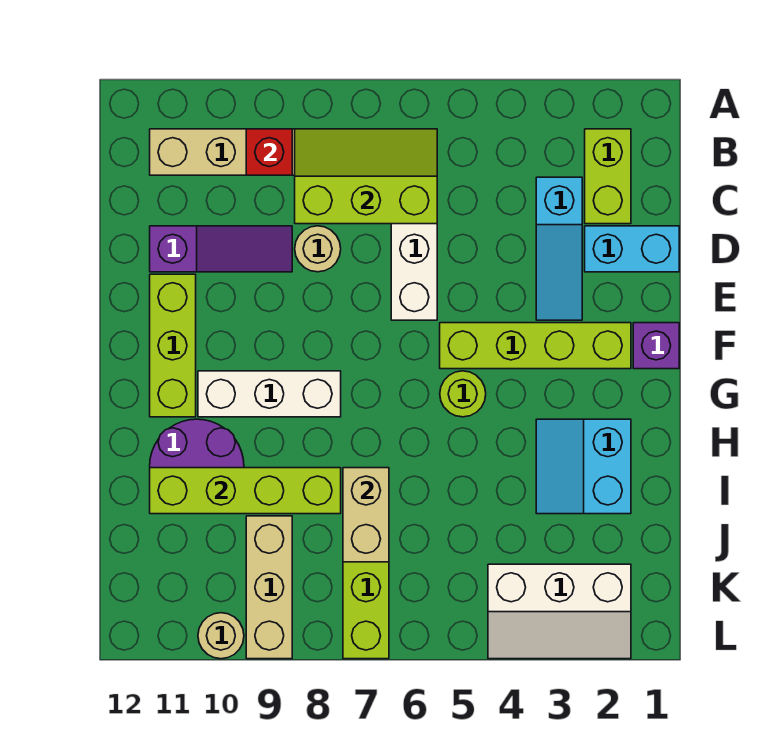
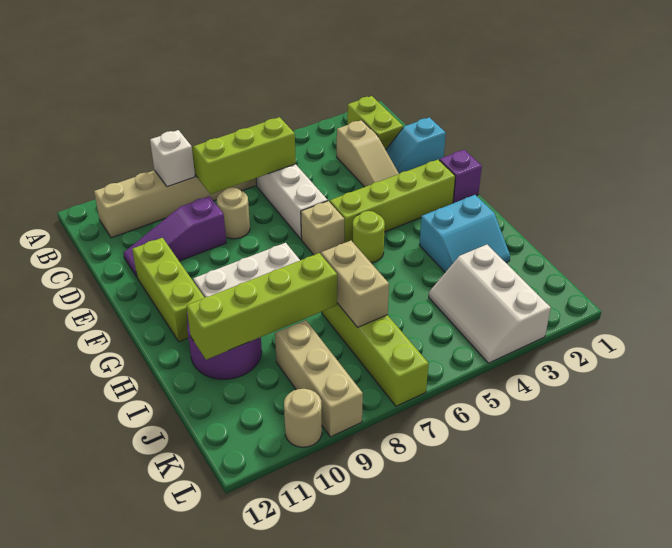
red brick B9 level 2 -> white brick B9 level 2
cyan slope C3:E3 level 1 top C -> tan slope C3:E3 level 1 top C
cyan brick D1:D2 level 1 -> cyan slope D1:D2 level 1 top 1
purple slope D9:D11 level 1 top 11 -> purple slope D9:D11 level 1 top 9
none -> tan brick F6 level 1
cyan slope H2:I3 level 1 top 2 -> cyan slope H2:I3 level 1 top H
white slope K2:L4 level 1 top K -> white slope J3:L4 level 1 top 3

